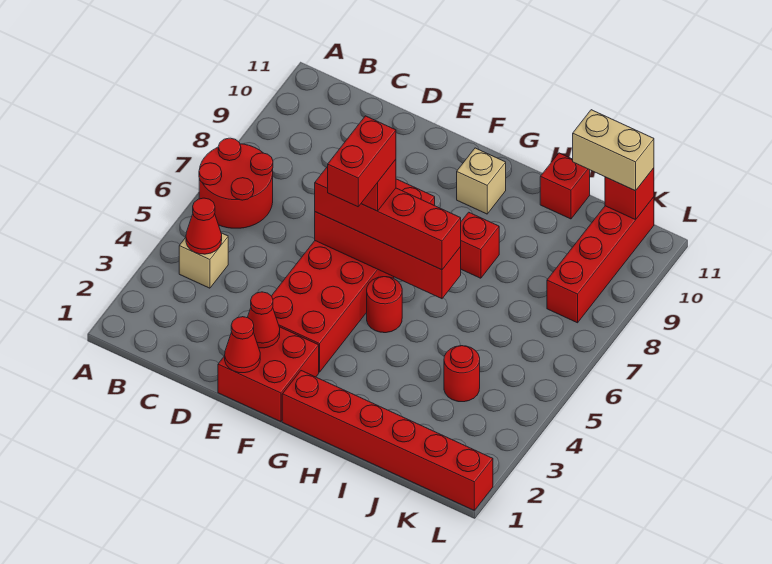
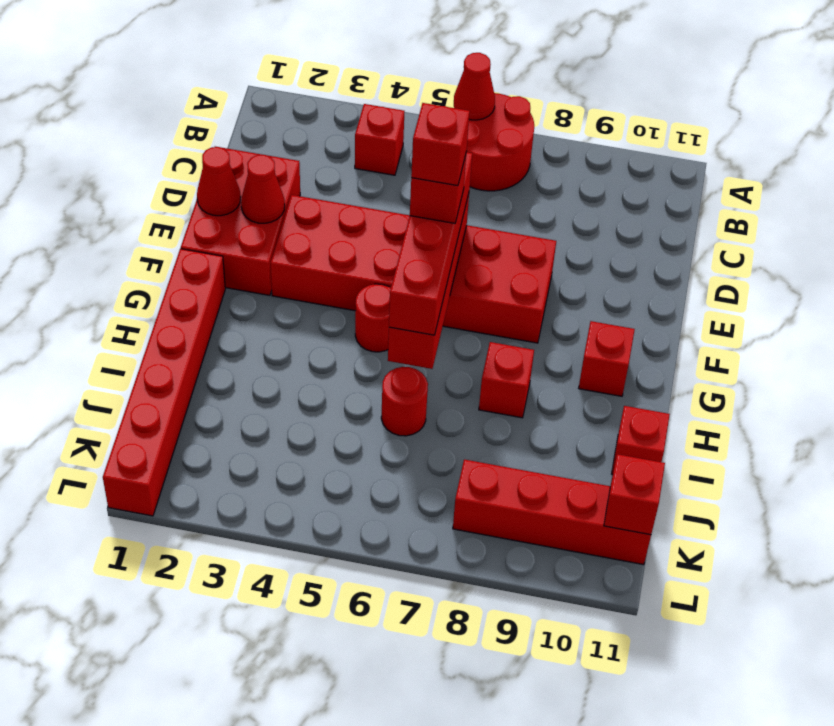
tan brick B4 level 1 -> red brick B4 level 1
red cone B4 level 2 -> red cone A6 level 2
red brick E1:F2 level 1 -> red brick D1:F2 level 1
red brick F5:F6 level 5 -> red brick F6 level 5
tan brick G10 level 1 -> red brick G10 level 1
red round brick J4 level 1 -> red round brick I6 level 1
tan brick J11:K11 level 3 -> none

